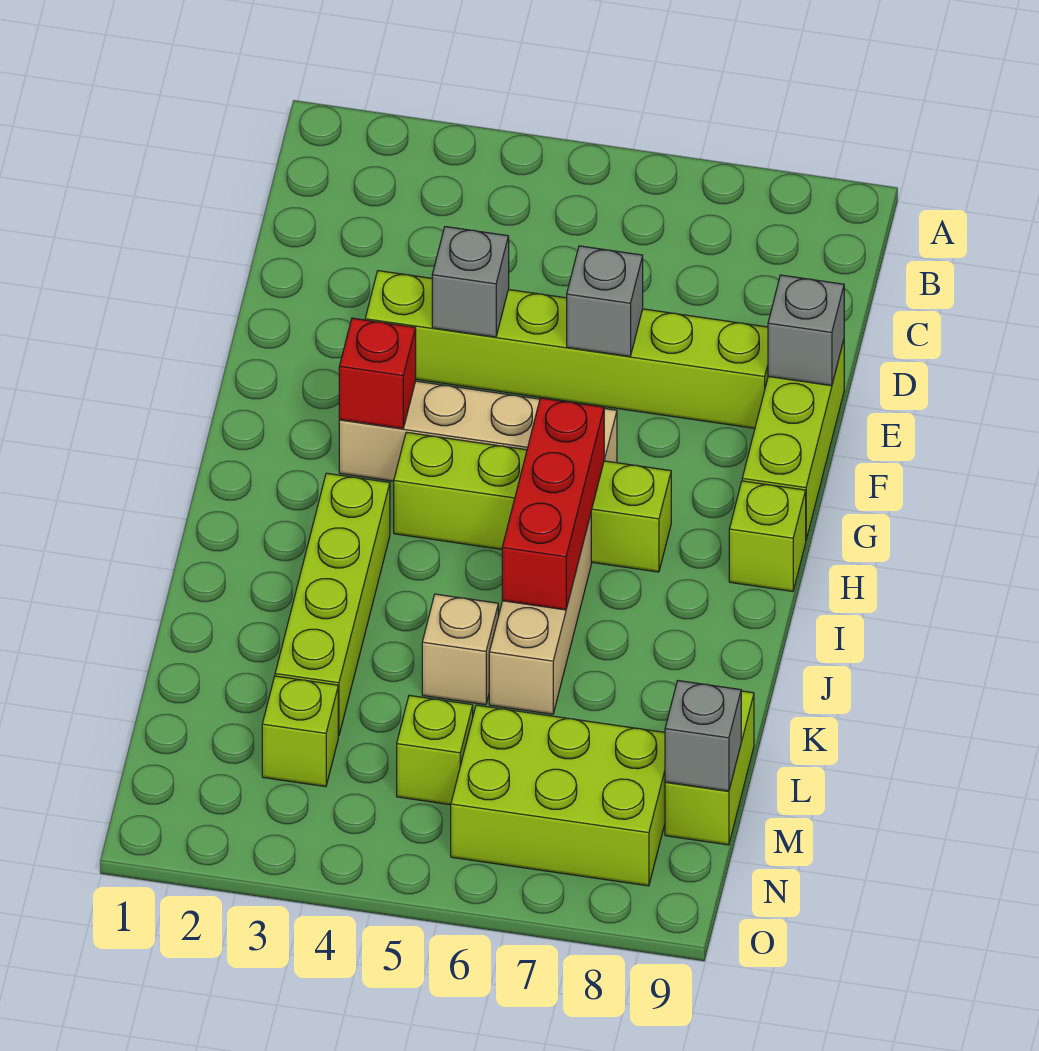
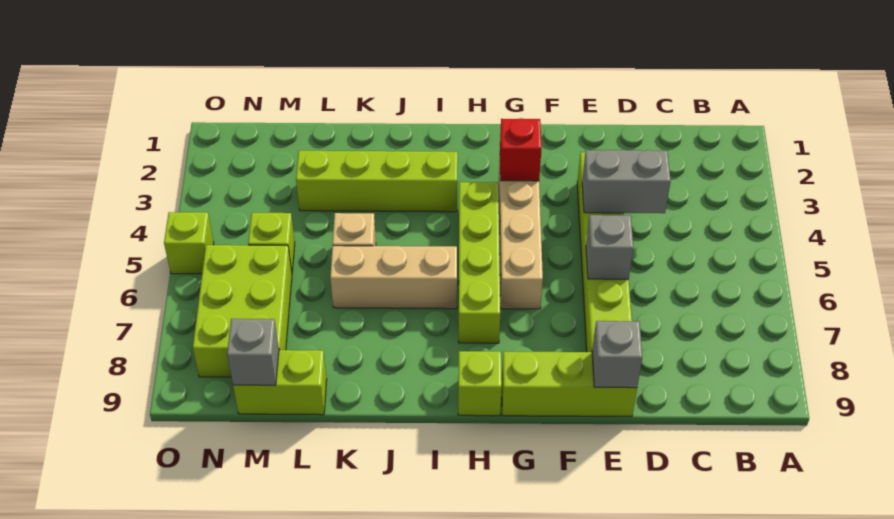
grey brick E4 level 2 -> grey brick D4:E4 level 2
red brick H6:J6 level 2 -> none
lime brick M3 level 1 -> lime brick O5 level 1

